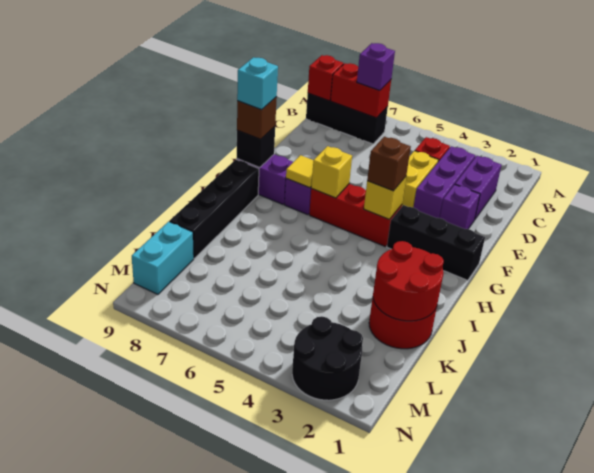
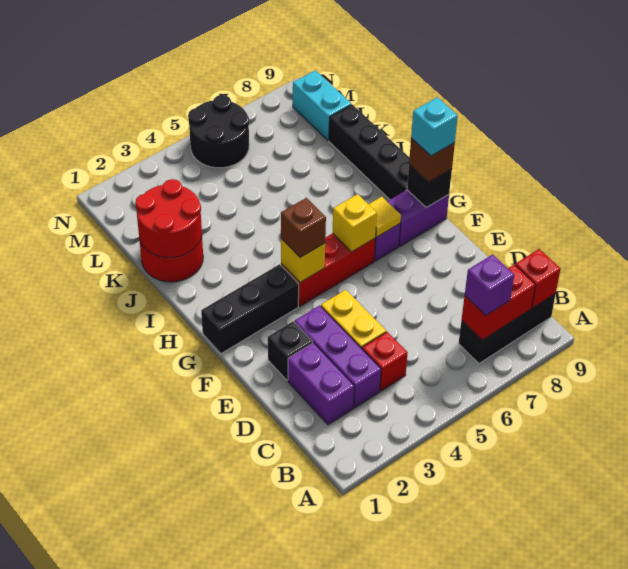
purple brick E2 level 1 -> black brick E2 level 1
black round brick M2:N3 level 1 -> black round brick M5:N6 level 1

